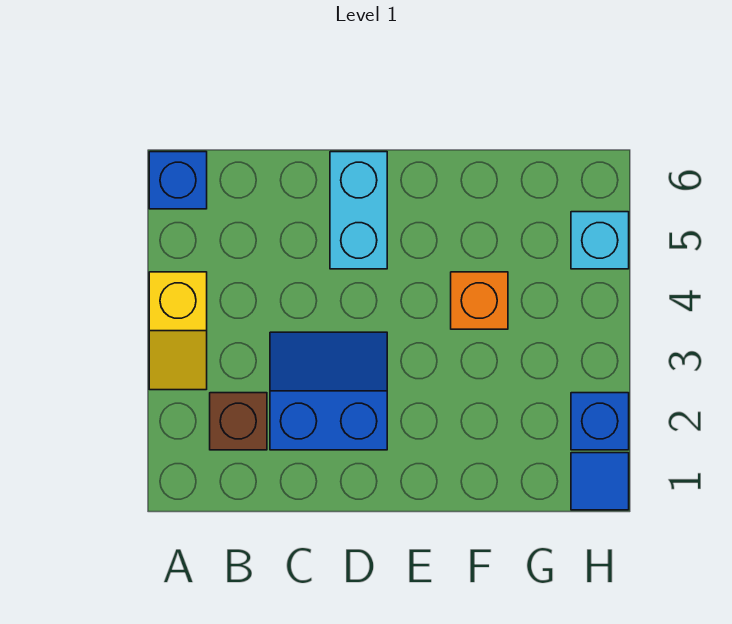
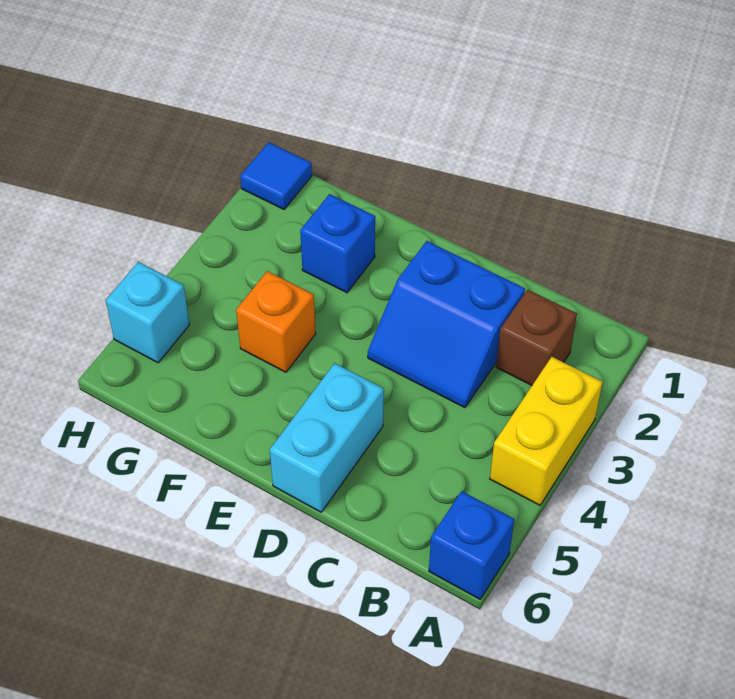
yellow slope A3:A4 level 1 top 4 -> yellow brick A3:A4 level 1
blue brick H2 level 1 -> blue brick F2 level 1

